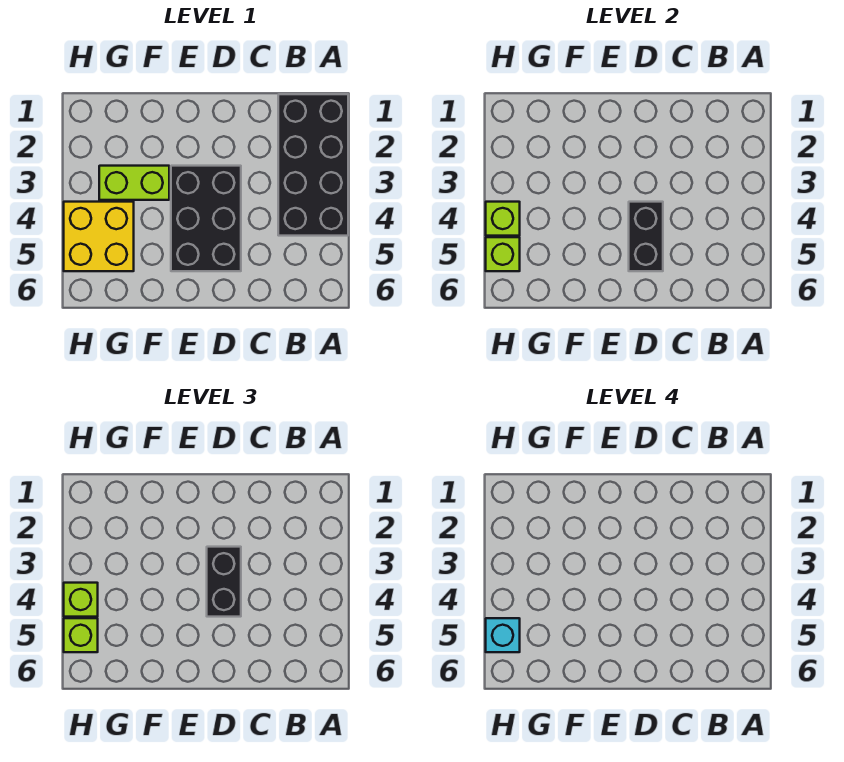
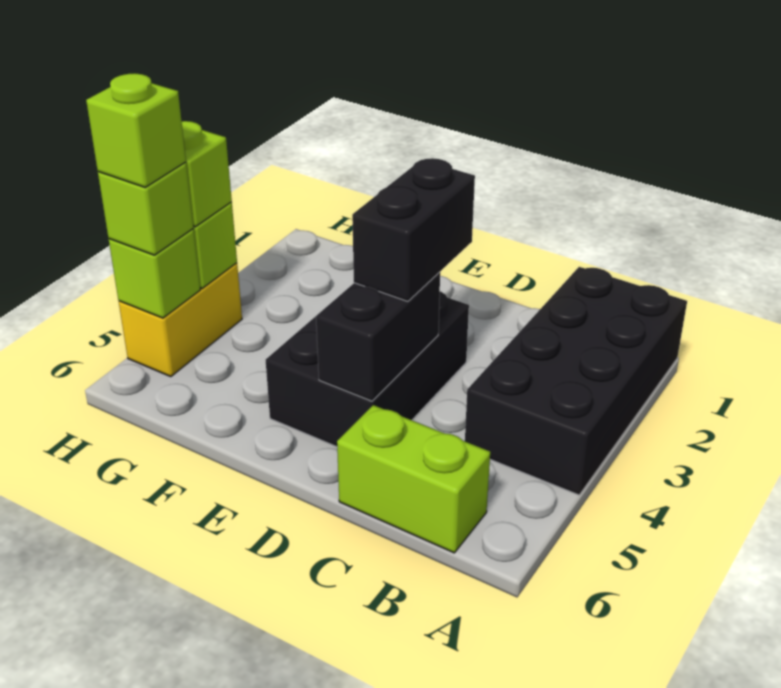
lime brick F3:G3 level 1 -> lime brick B6:C6 level 1
yellow brick G4:H5 level 1 -> yellow brick H4:H5 level 1
cyan brick H5 level 4 -> lime brick H5 level 4

